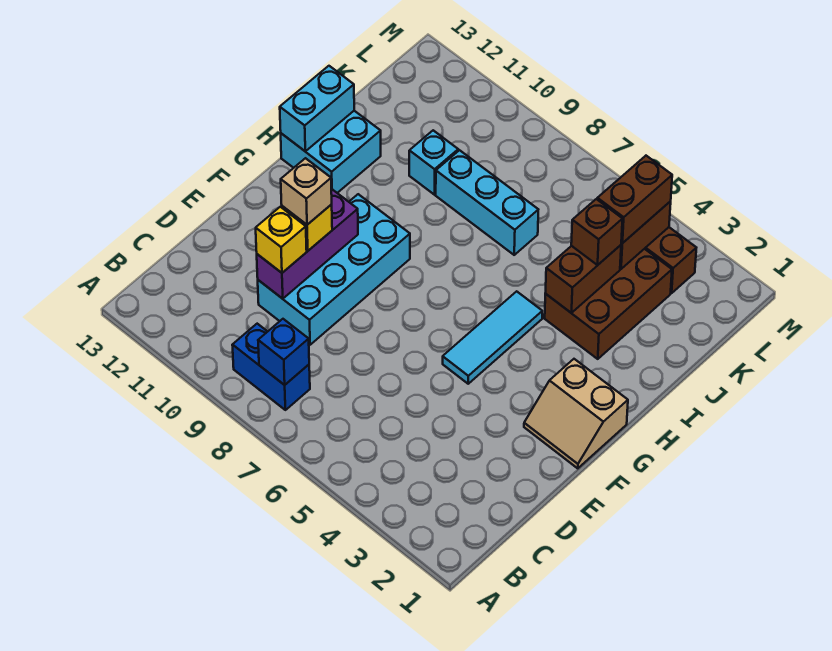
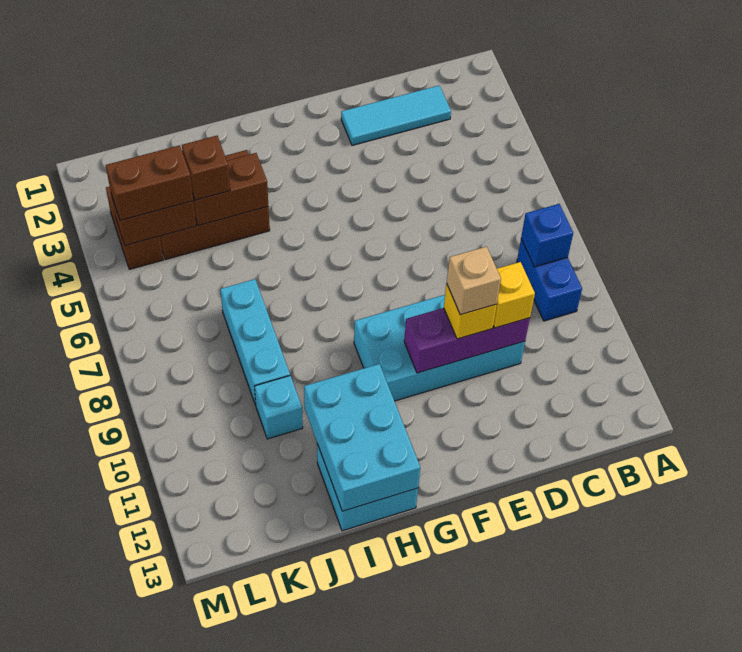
tan slope F1:G2 level 1 top G -> none
cyan tile F5:H5 level 1 -> cyan tile C2:E2 level 1
cyan brick H13:I13 level 2 -> cyan brick H11:I13 level 2

